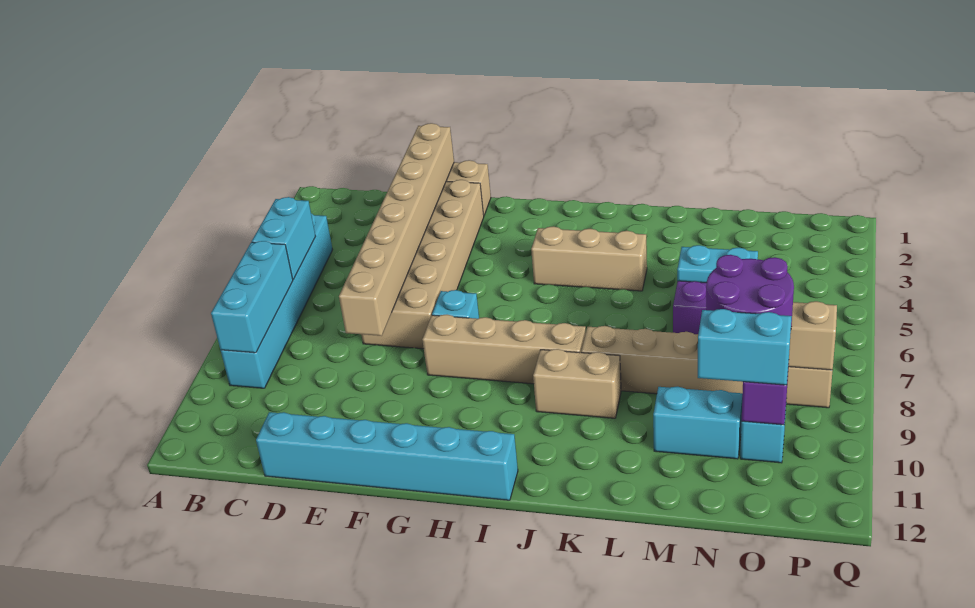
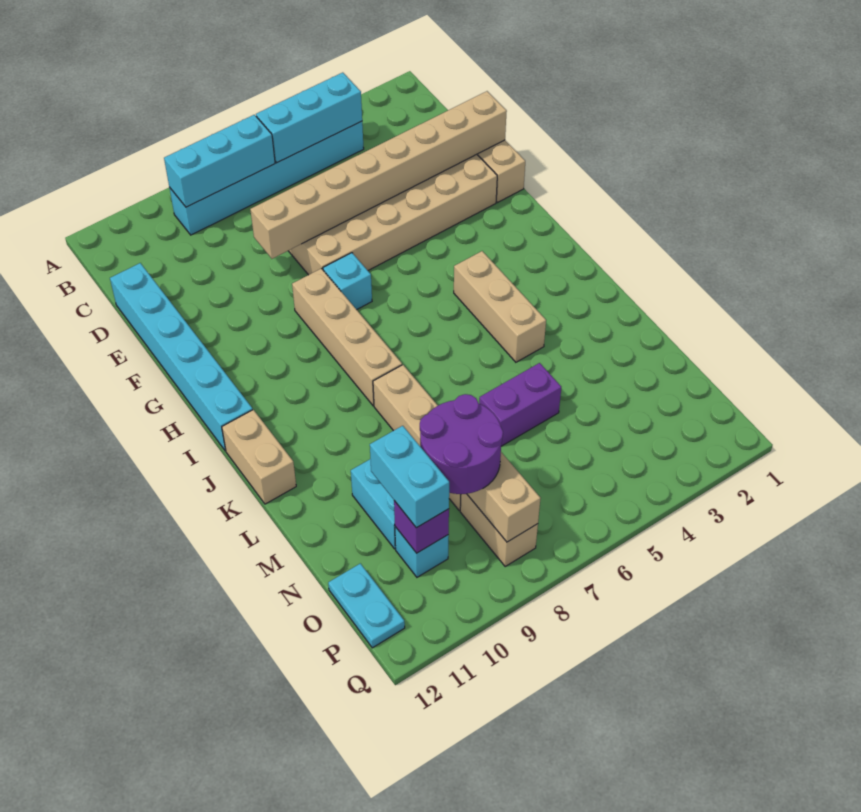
cyan brick B5:B6 level 2 -> cyan brick B4:B6 level 2
tan brick J9:K9 level 1 -> tan brick J12:K12 level 1
cyan plate M5:N5 level 2 -> cyan plate O12:P12 level 1

